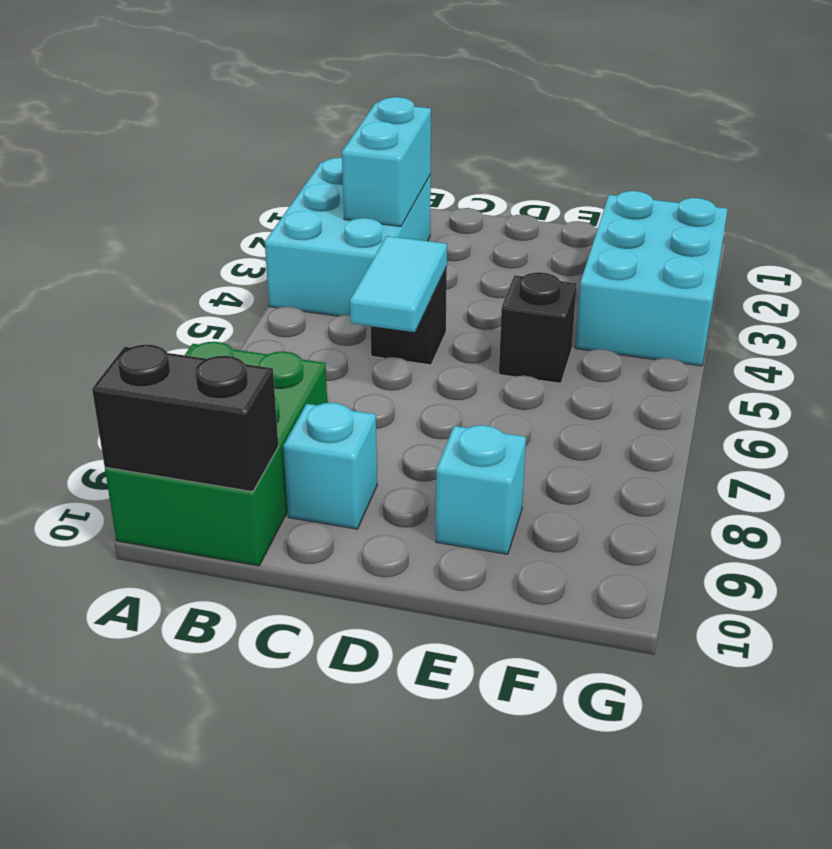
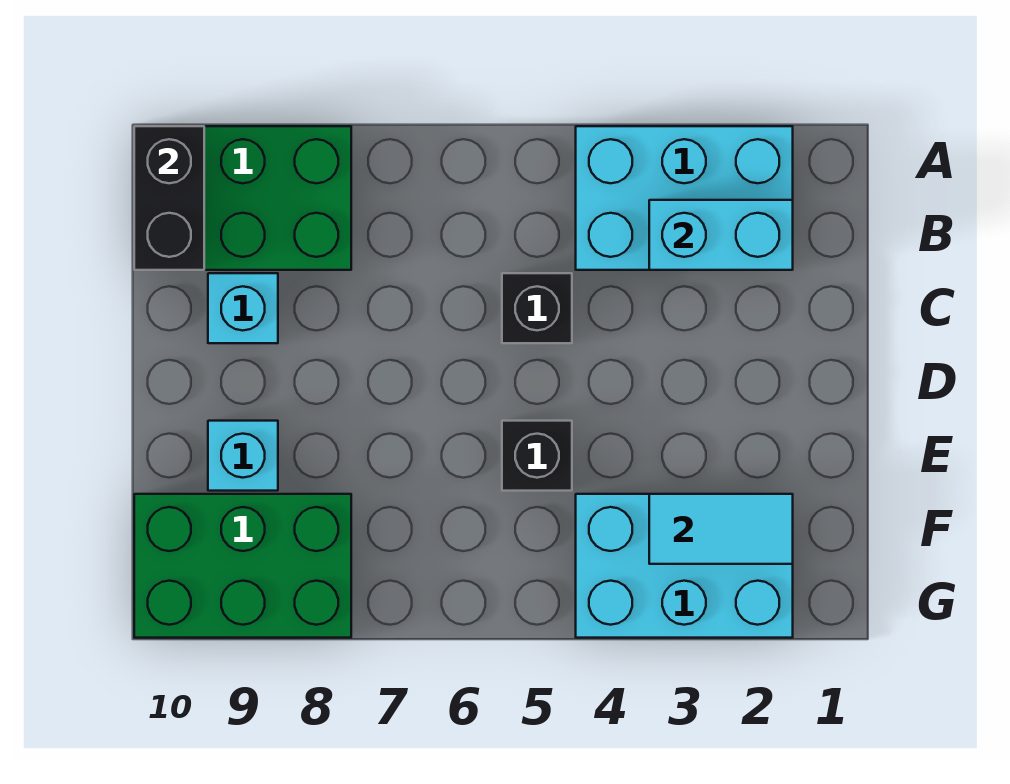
cyan tile C5:C6 level 2 -> cyan tile F2:F3 level 2
none -> green brick F8:G10 level 1

